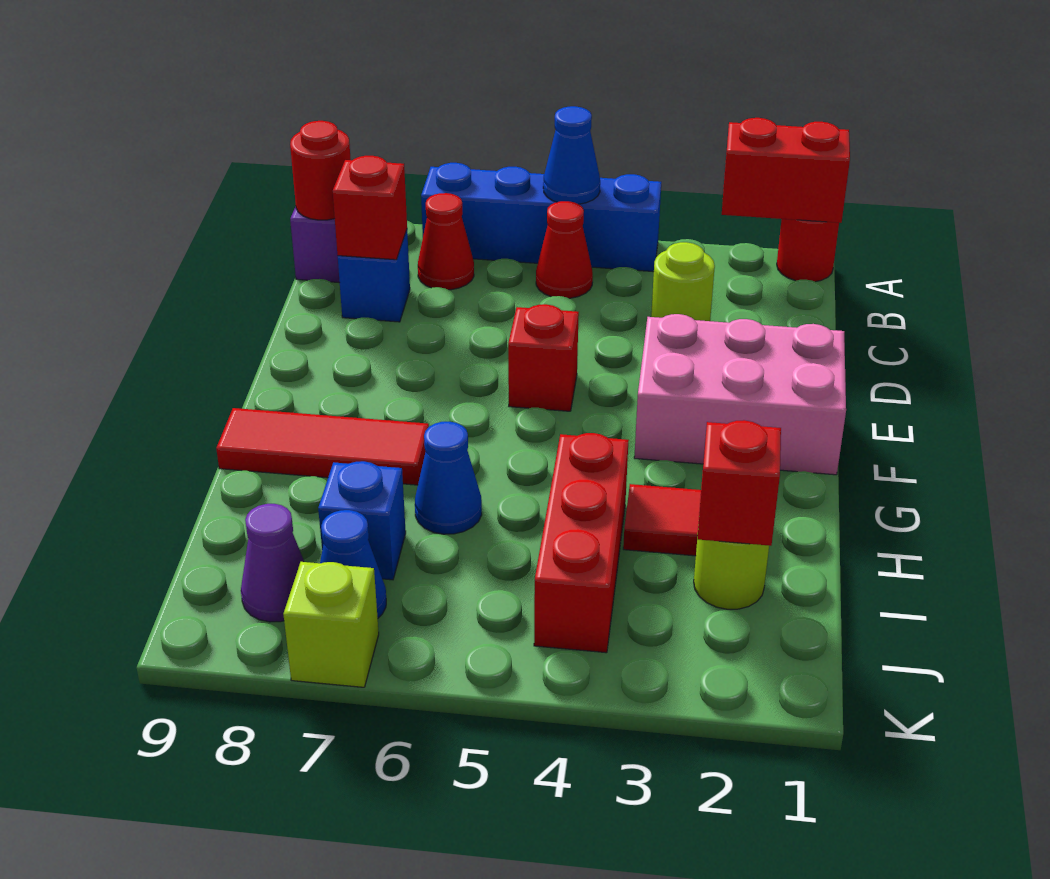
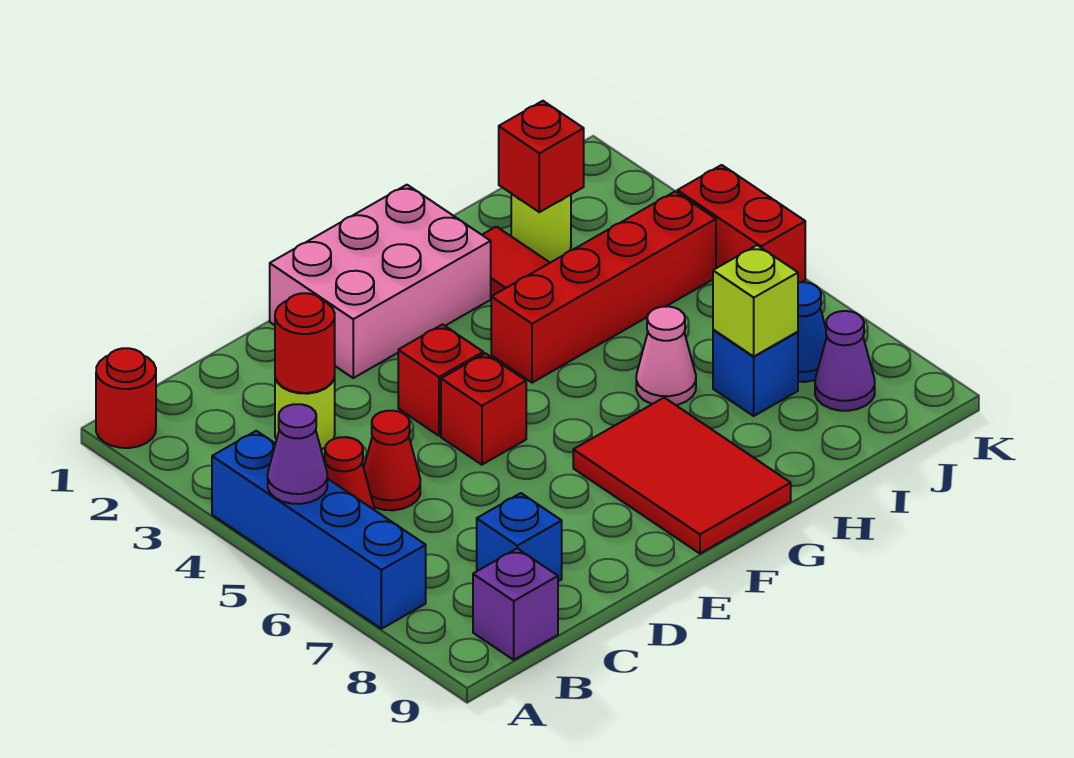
red brick A1:A2 level 2 -> red brick K4:K5 level 1
blue cone A5 level 2 -> purple cone A5 level 2
red cone B7 level 1 -> red cone C5 level 1
red round brick B9 level 2 -> red round brick C3 level 2
red brick C8 level 2 -> red brick E4 level 1
pink brick E1:F3 level 1 -> pink brick E1:G2 level 1
red tile G7:G9 level 1 -> red tile F7:G9 level 1
red brick H4:J4 level 1 -> red brick G4:J4 level 1
blue cone H6 level 1 -> pink cone H6 level 1
lime brick K7 level 1 -> lime brick I7 level 2

